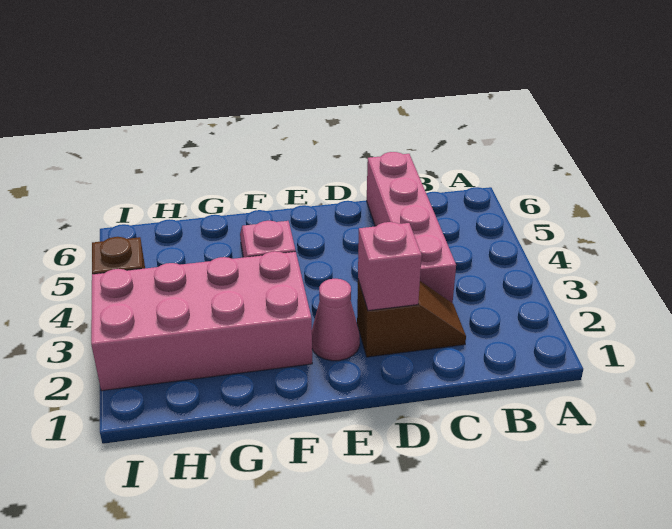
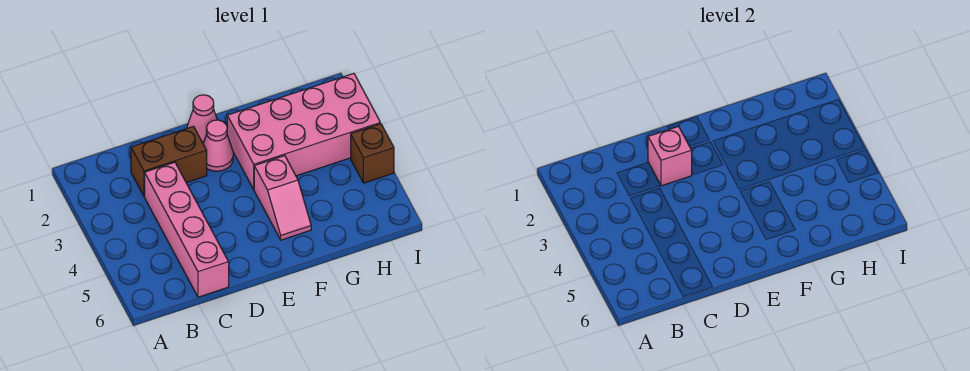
brown slope C2:D2 level 1 top D -> brown brick C2:D2 level 1
none -> pink cone E1 level 1

